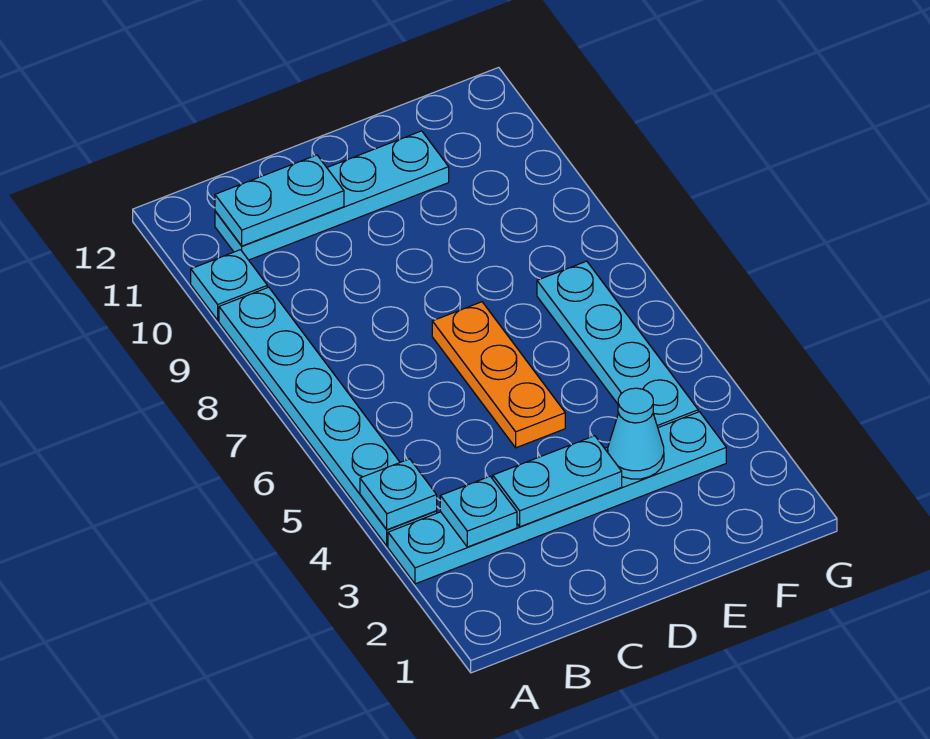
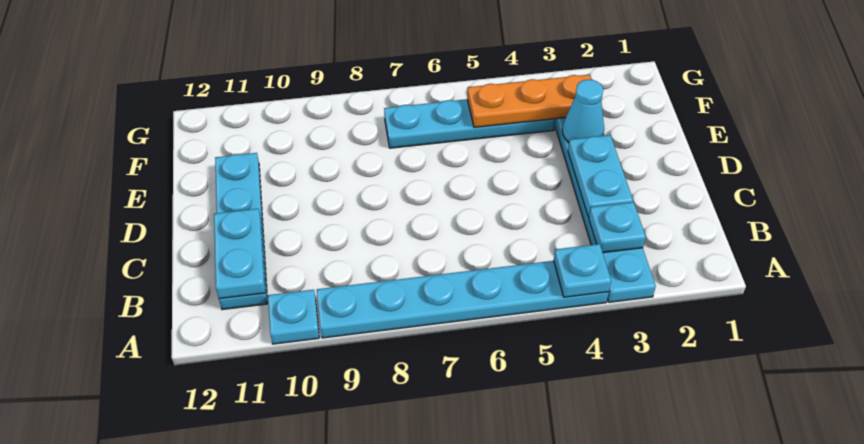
orange plate D5:D7 level 1 -> orange plate F3:F5 level 2

